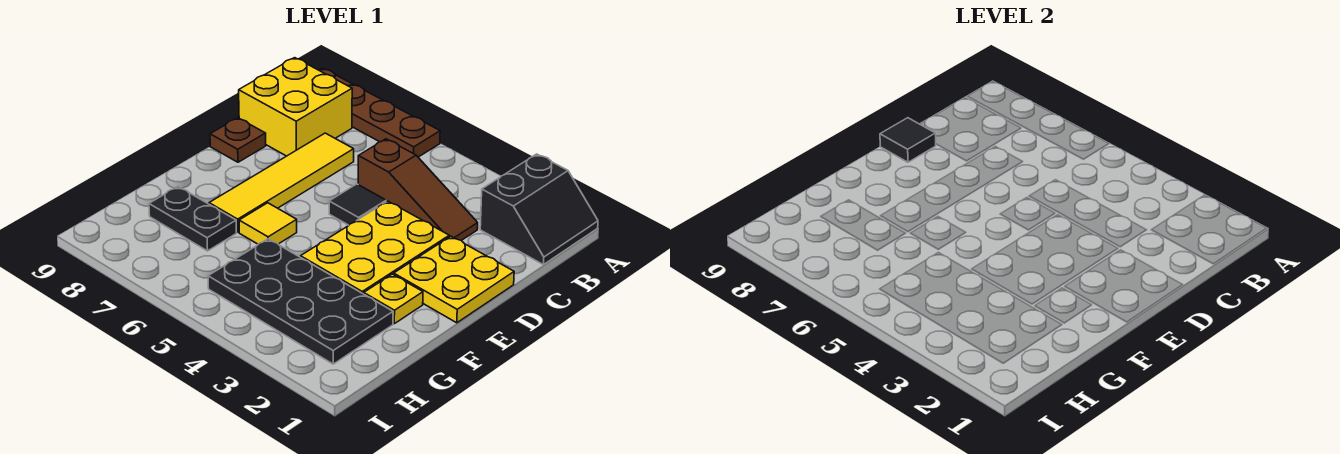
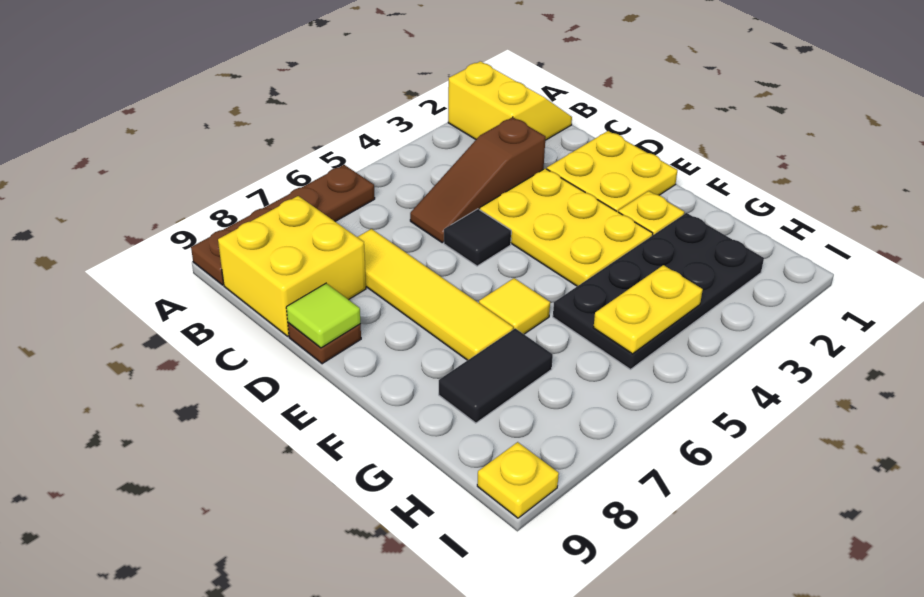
black slope A1:B2 level 1 top 2 -> yellow slope A1:B2 level 1 top 2
brown slope C3:C5 level 1 top 5 -> brown slope C3:C5 level 1 top 3
black tile D9 level 2 -> lime tile D9 level 2
black plate G7:G8 level 1 -> black tile G7:G8 level 1
none -> yellow plate H4:H5 level 2
none -> yellow plate I9 level 1

